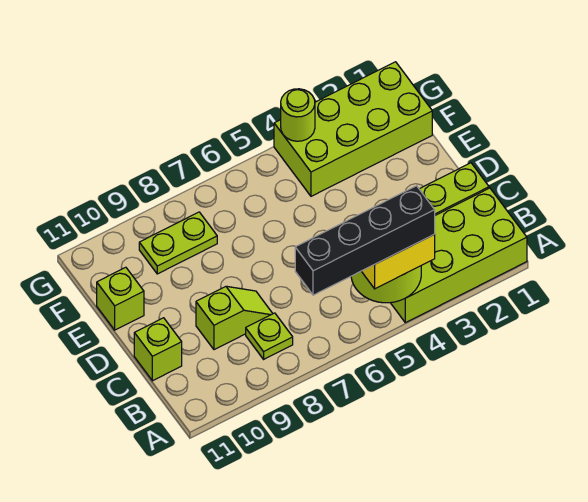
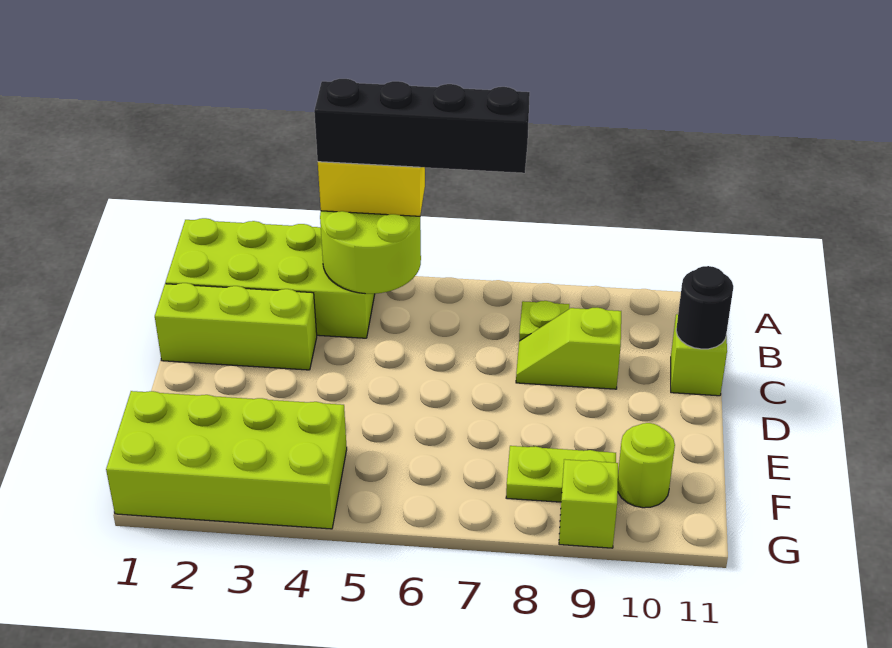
none -> black round brick C11 level 2
lime brick E11 level 1 -> lime brick G9 level 1
lime round brick G4 level 2 -> lime round brick F10 level 1

